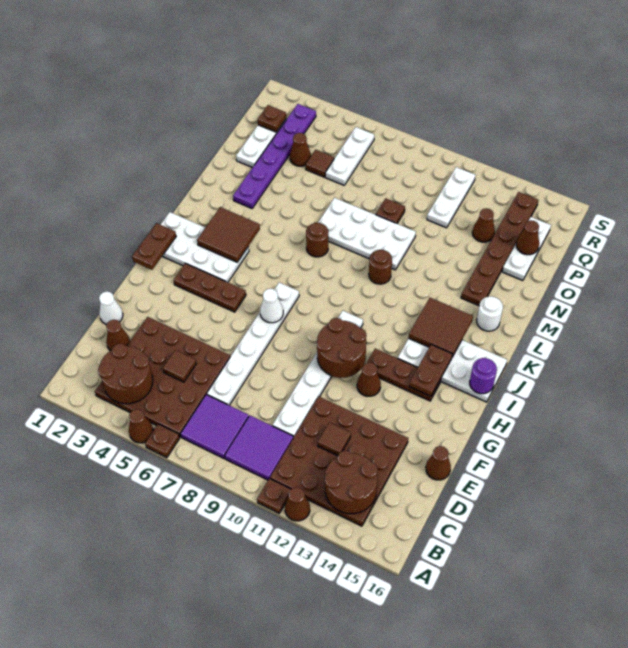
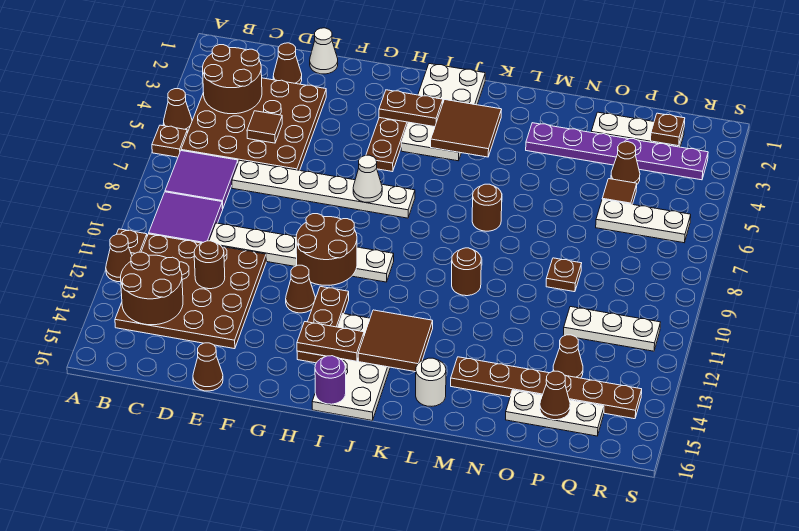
brown tile D12 level 2 -> brown round brick D12 level 2
brown plate H1:I1 level 2 -> brown plate H3:I3 level 2
white plate M7:N10 level 1 -> none

